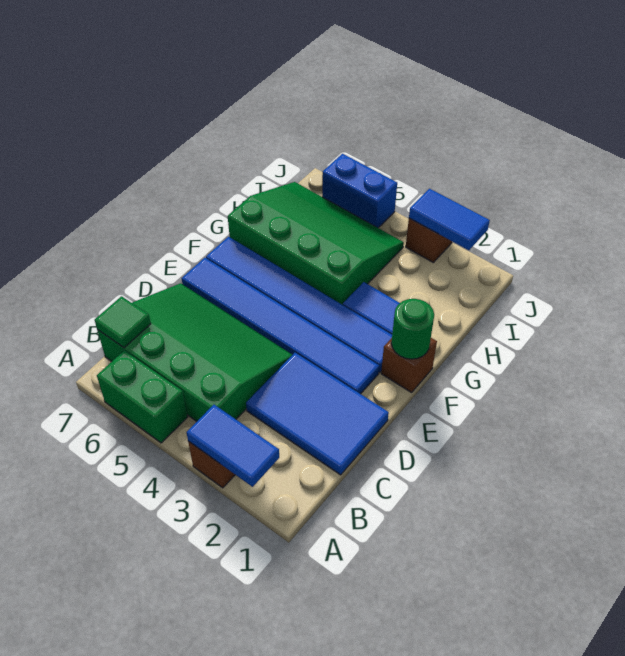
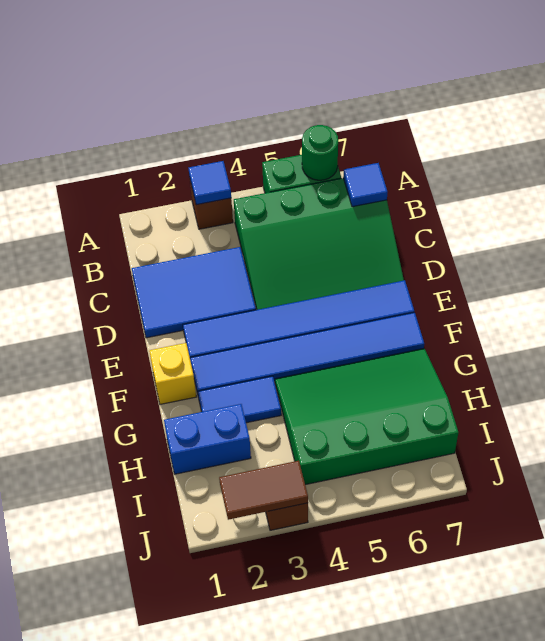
blue tile A2:A3 level 2 -> blue tile A3 level 2
green tile B7 level 2 -> blue tile B7 level 2
brown brick F1 level 1 -> yellow brick F1 level 1
green round brick F1 level 2 -> green round brick A6 level 2
green slope G4:I7 level 1 top G -> green slope G4:I7 level 1 top I
blue tile J2:J3 level 2 -> brown tile J2:J3 level 2
blue brick J5:J6 level 1 -> blue brick H1:H2 level 1

